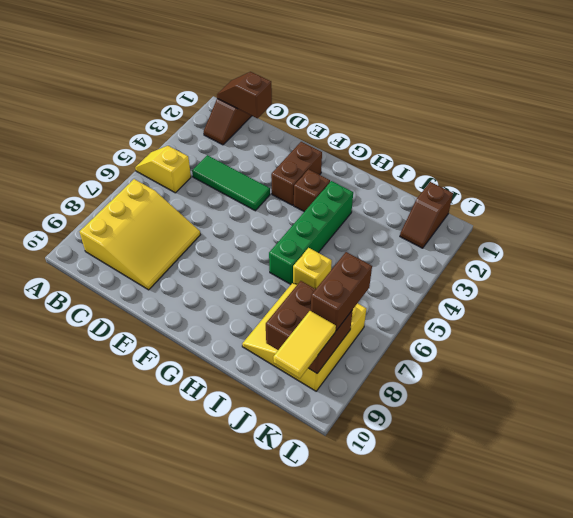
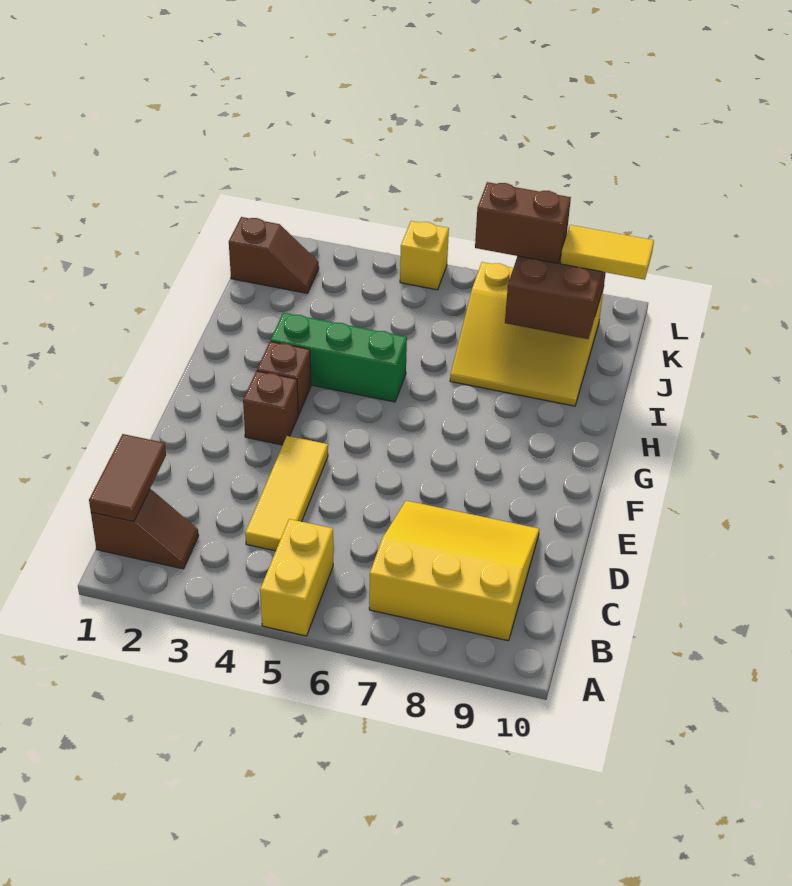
yellow slope A5:B5 level 1 top B -> yellow brick A5:B5 level 1
brown slope B1:C1 level 2 top C -> brown tile B1:C1 level 2
green tile C4:E4 level 1 -> yellow tile C4:E4 level 1
brown brick F2:F3 level 1 -> brown brick F3 level 1
green brick H3:H6 level 1 -> green brick H3:H5 level 1
yellow brick I6 level 1 -> yellow brick L5 level 1

